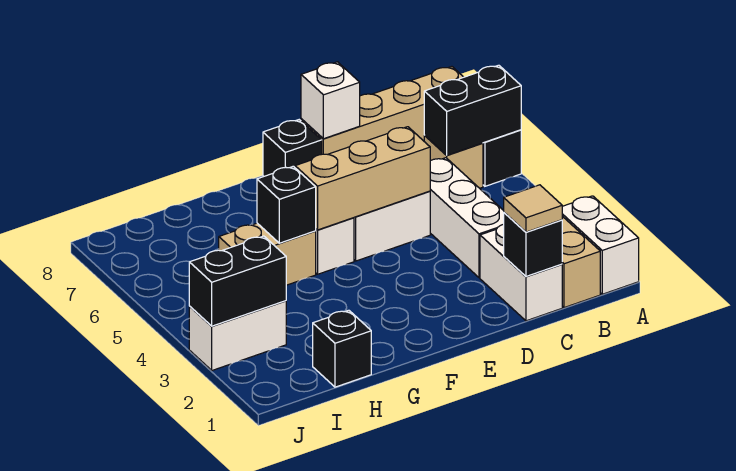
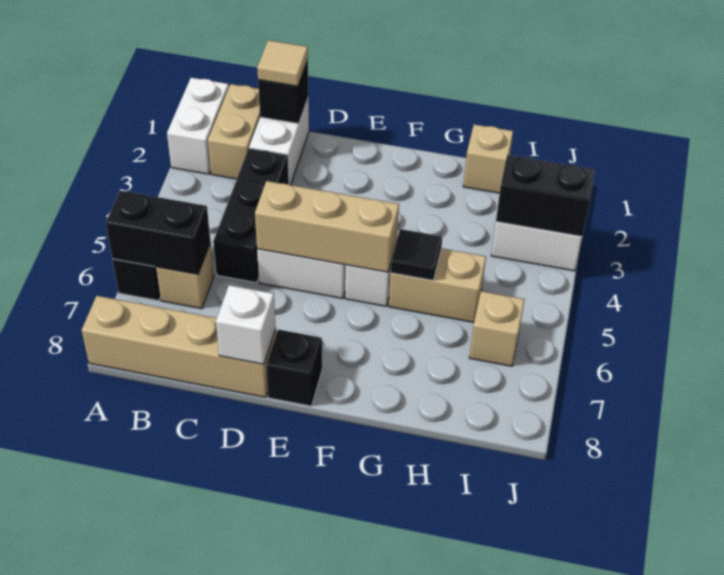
white brick C3:C5 level 1 -> black brick C3:C5 level 1
black brick G5 level 2 -> black tile G5 level 2
black brick H1 level 1 -> tan brick H1 level 1
none -> tan brick I6 level 1

